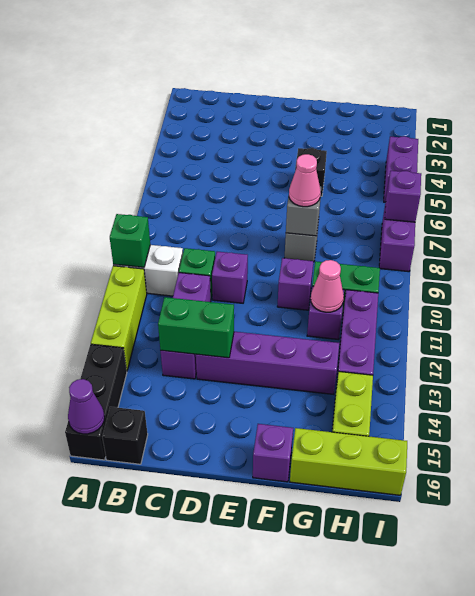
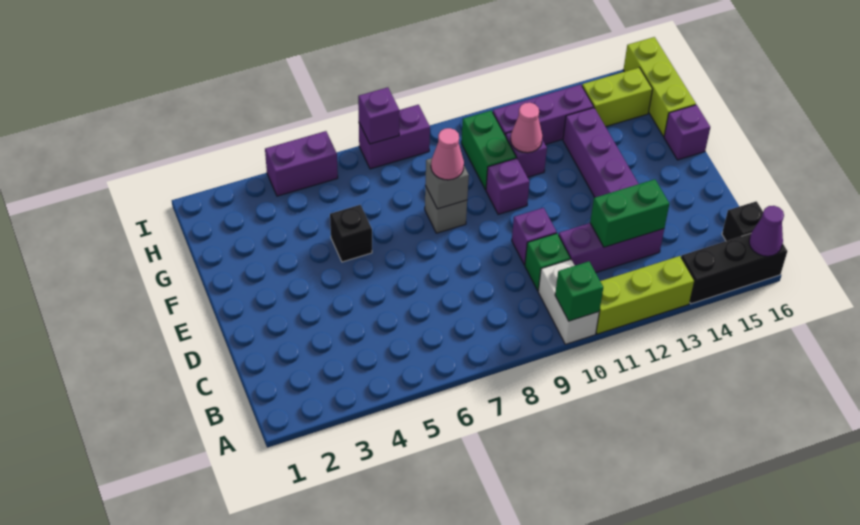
green brick C13:D13 level 2 -> green brick C12:C13 level 2

